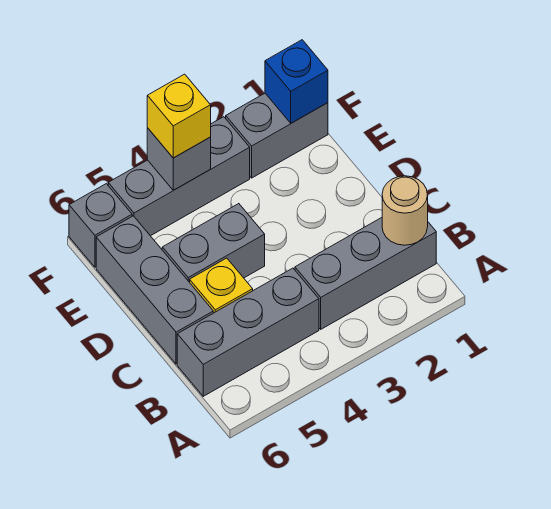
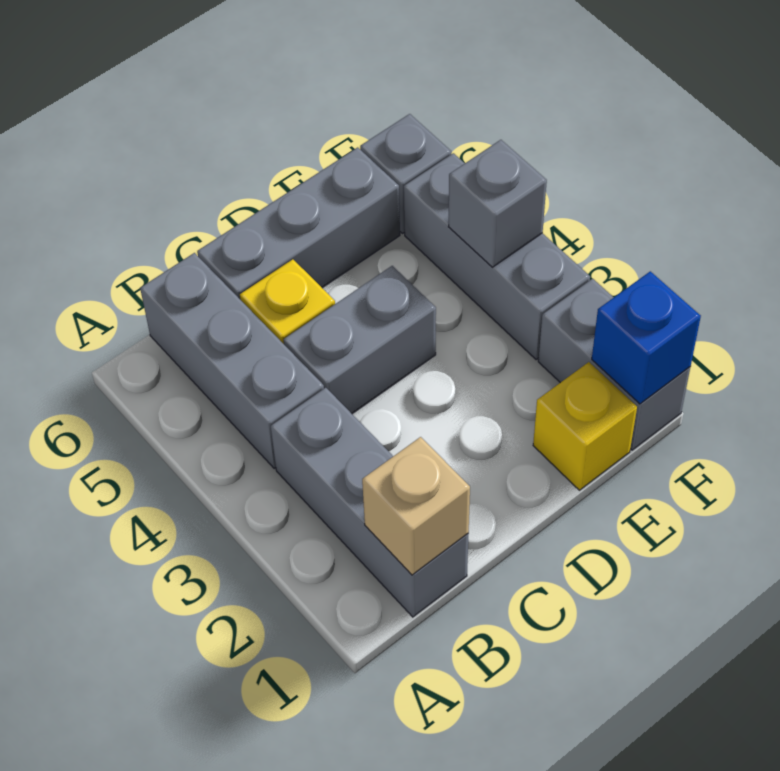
tan round brick B1 level 2 -> tan brick B1 level 2
grey brick D4:D5 level 1 -> grey brick C4:D4 level 1
yellow brick F4 level 3 -> yellow brick E1 level 1

